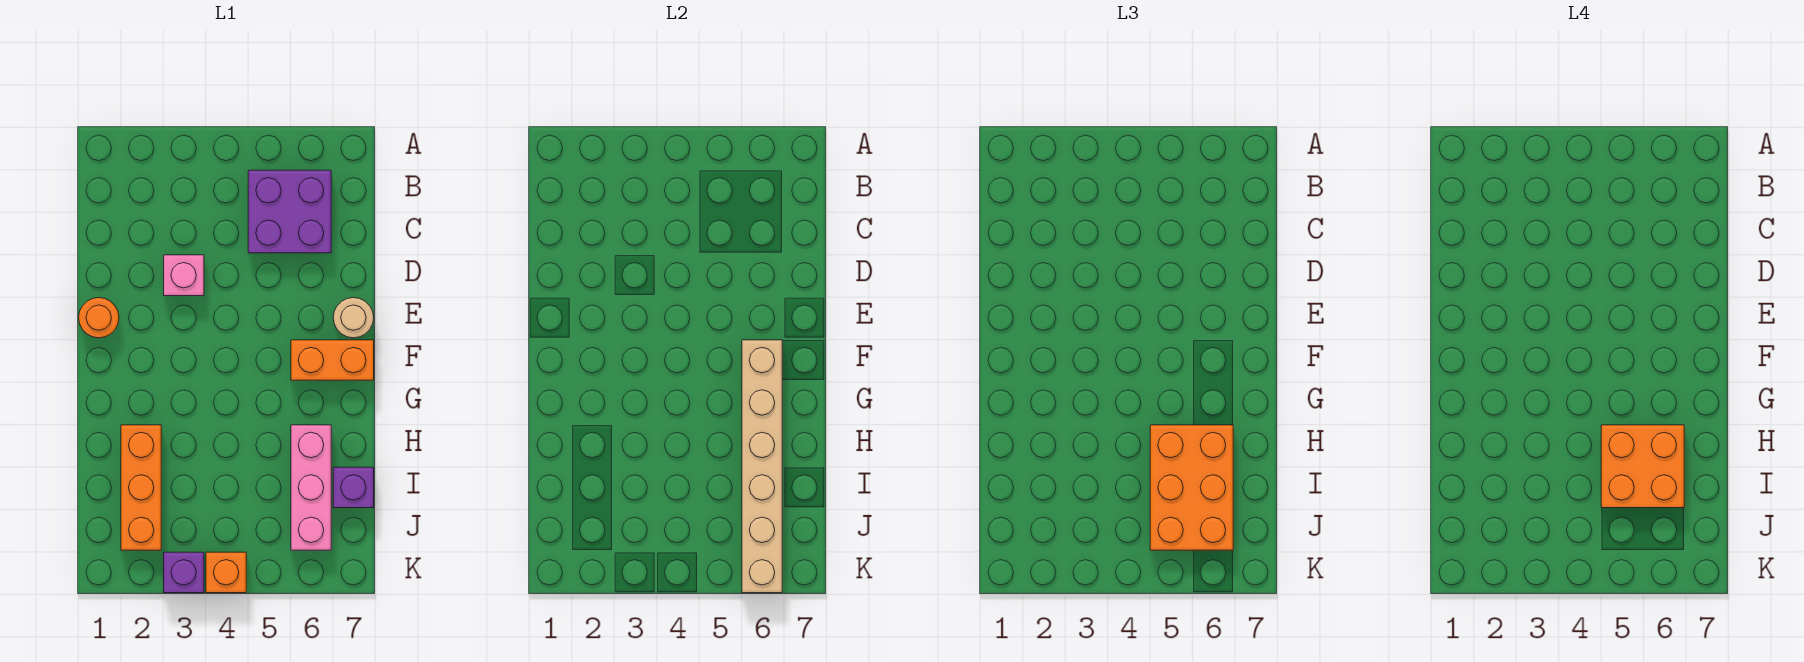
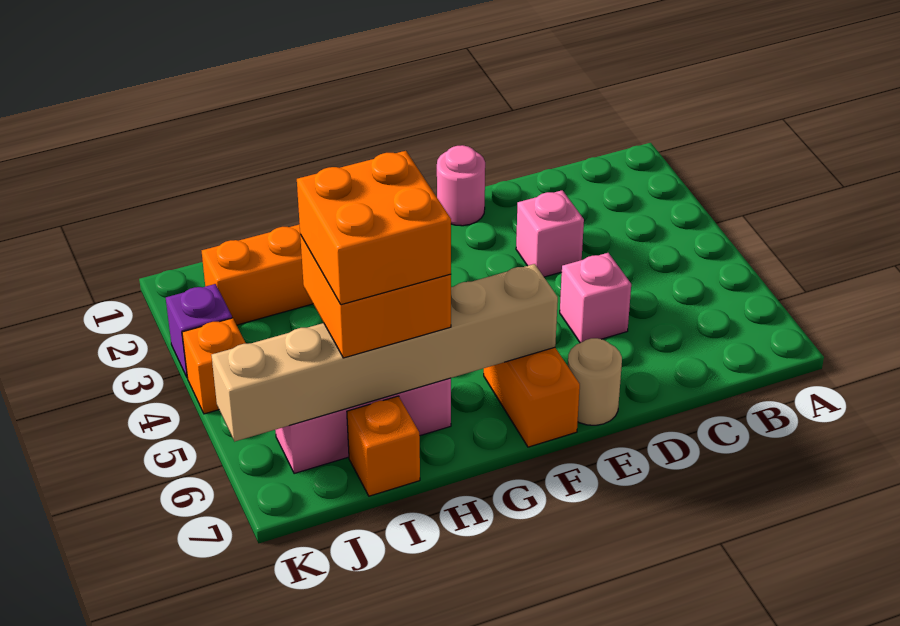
purple brick B5:C6 level 1 -> none
none -> pink brick D5 level 1
orange round brick E1 level 1 -> pink round brick E1 level 1
orange brick H5:J6 level 3 -> orange brick H5:I6 level 3
purple brick I7 level 1 -> orange brick I7 level 1

